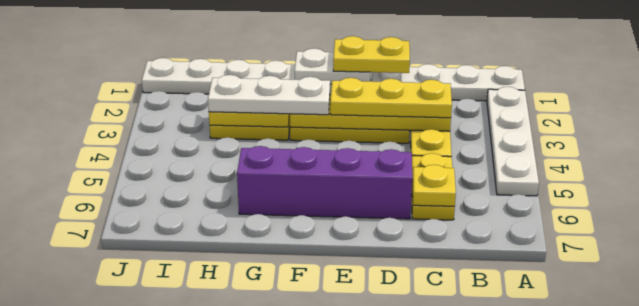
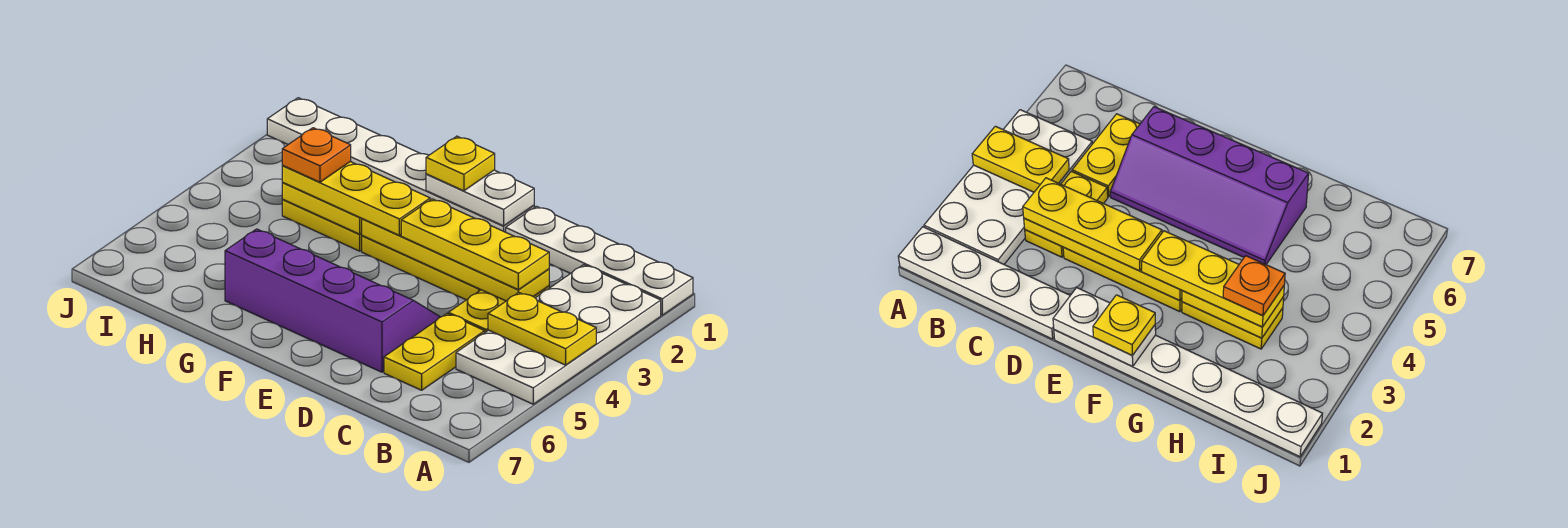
white plate A2:A5 level 1 -> white plate A2:B5 level 1
yellow plate C6 level 2 -> yellow plate F1 level 3
yellow plate D1:E1 level 3 -> yellow plate A4:B4 level 2
white plate F3:H3 level 3 -> yellow plate F3:H3 level 3
none -> orange plate H3 level 4

